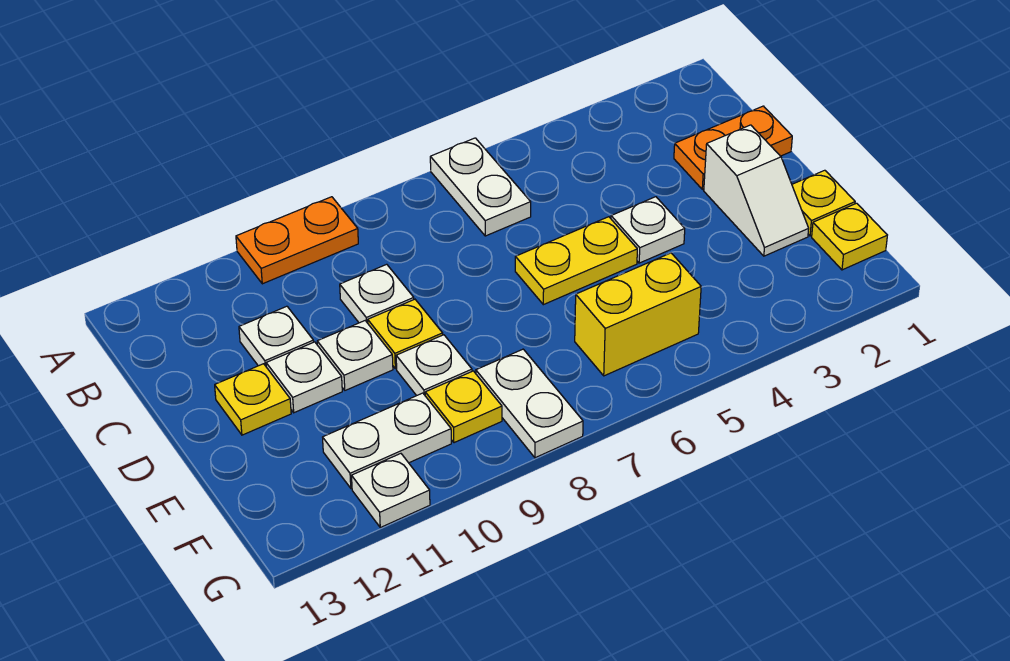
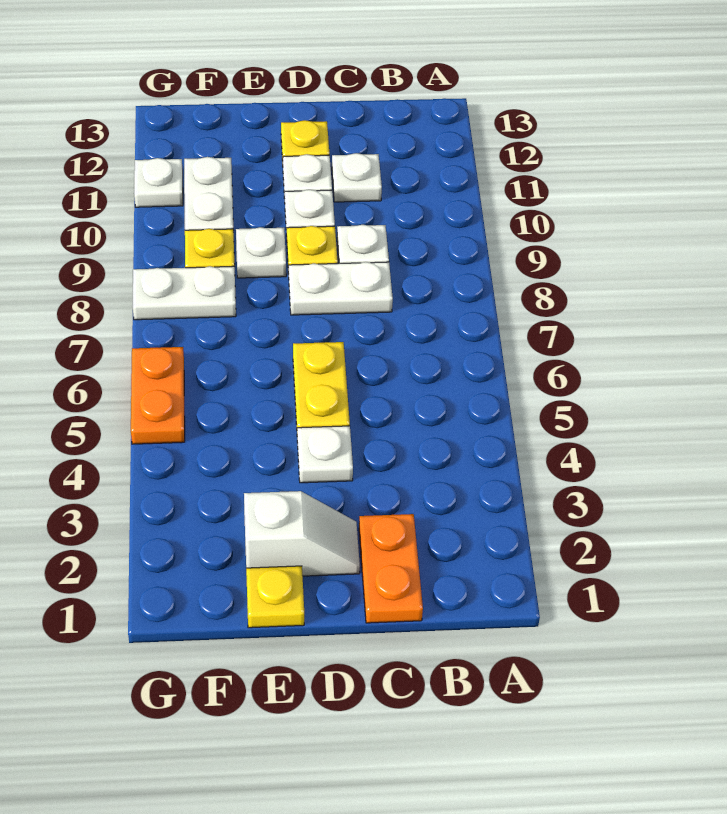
white plate A6:B6 level 1 -> white plate C8:D8 level 1
orange plate A9:A10 level 1 -> orange plate G5:G6 level 1
white slope D2:E2 level 1 top D -> white slope D2:E2 level 1 top E
yellow plate F1 level 1 -> none
yellow brick F5:F6 level 1 -> none

